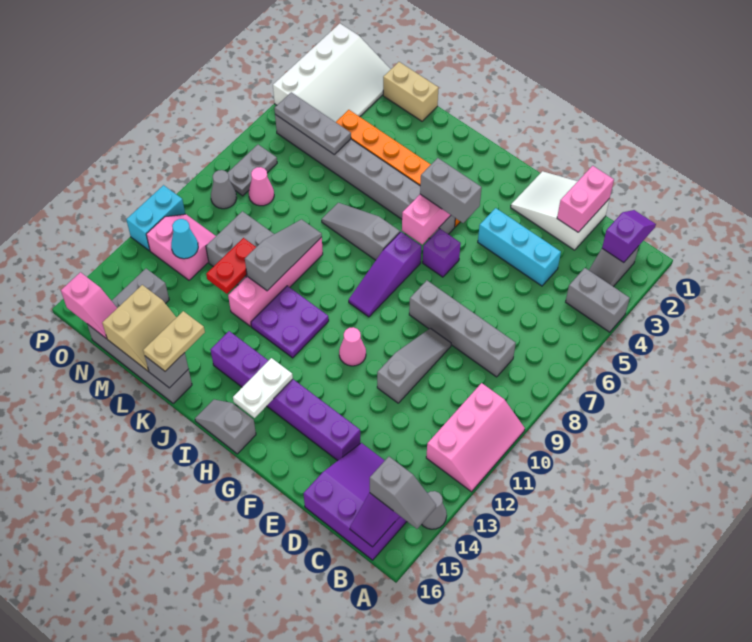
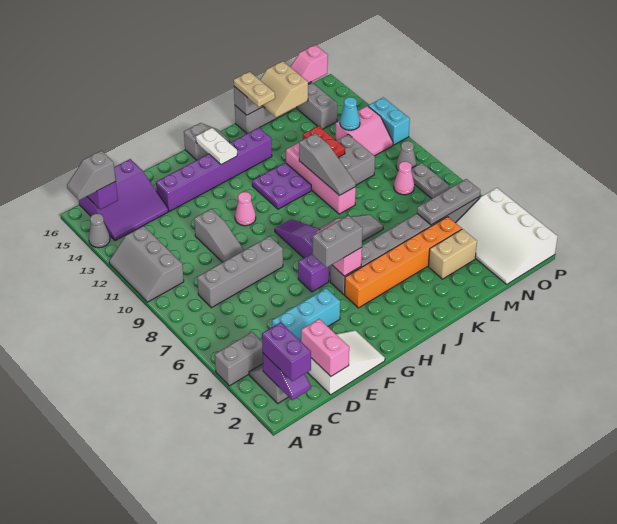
pink slope A10:B12 level 1 top B -> grey slope A10:B12 level 1 top B
none -> purple brick B1:B2 level 3
tan brick L1:M1 level 1 -> tan brick L3:M3 level 1

